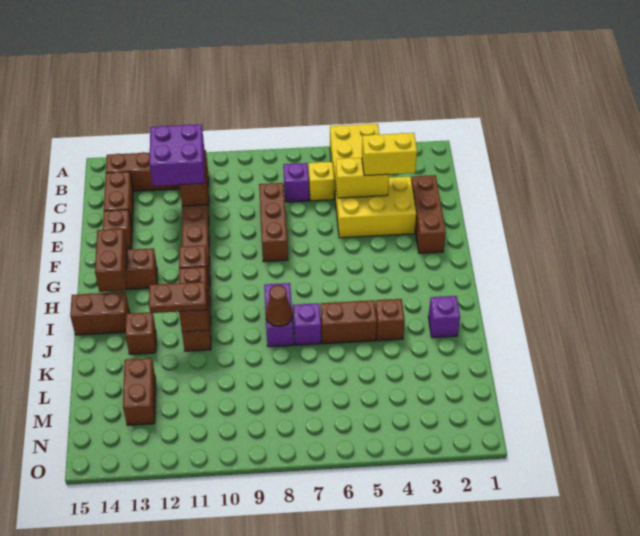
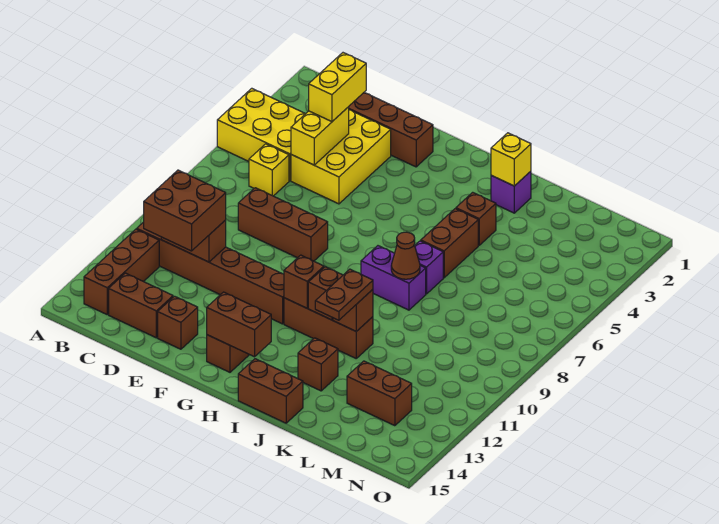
purple brick C7 level 1 -> none
purple brick C11:D12 level 3 -> brown brick C11:D12 level 3
brown brick I14:I15 level 1 -> brown brick I15:J15 level 1
none -> yellow brick J2 level 2

